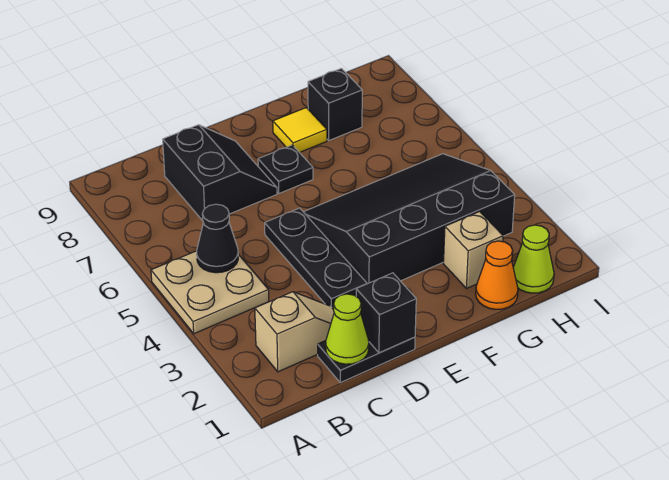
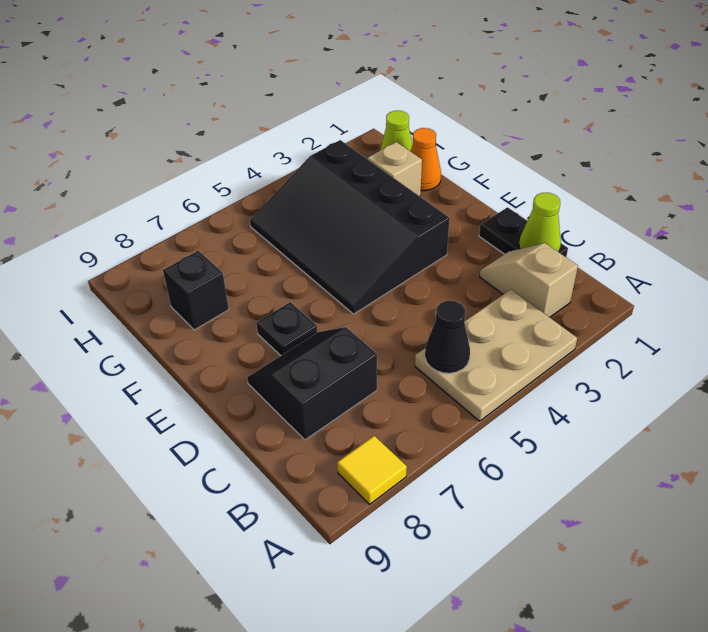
tan plate A4:B5 level 1 -> tan plate A3:B5 level 1
black brick D1 level 2 -> none
black plate D3:D5 level 1 -> none
yellow tile F8 level 1 -> yellow tile A8 level 1

